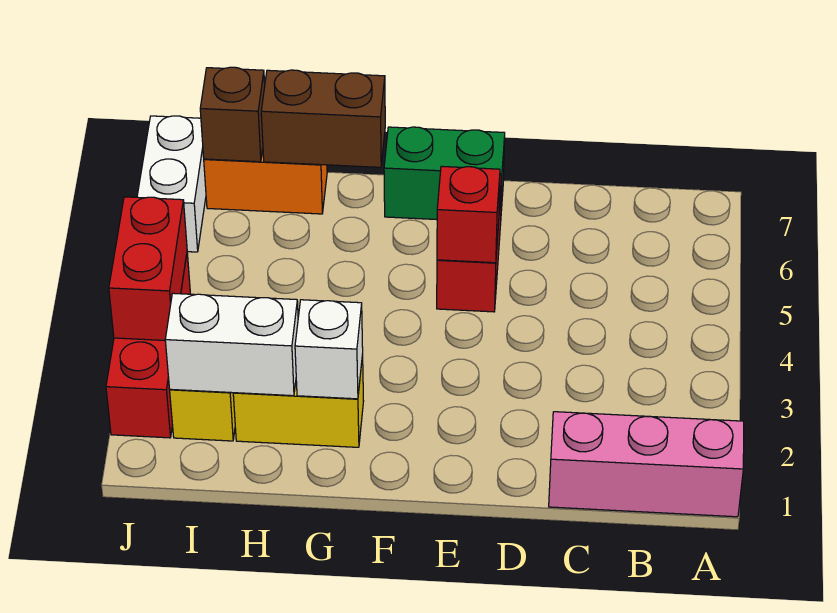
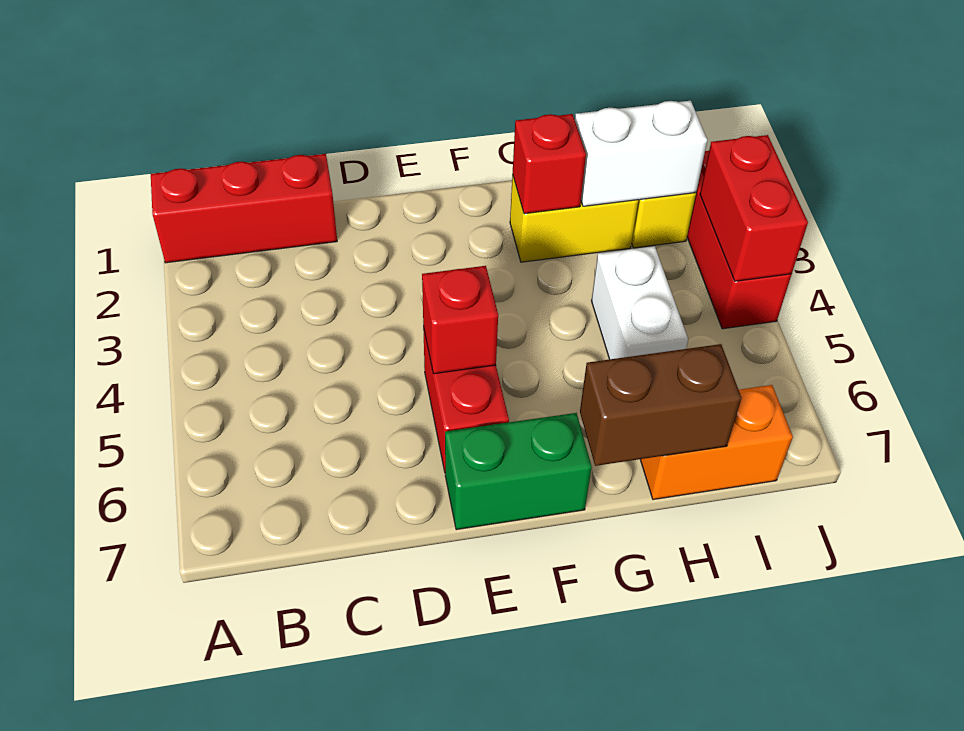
pink brick A1:C1 level 1 -> red brick A1:C1 level 1
white brick G2 level 2 -> red brick G2 level 2
brown brick I7 level 2 -> none
white brick J6:J7 level 1 -> white brick H4:H5 level 1

